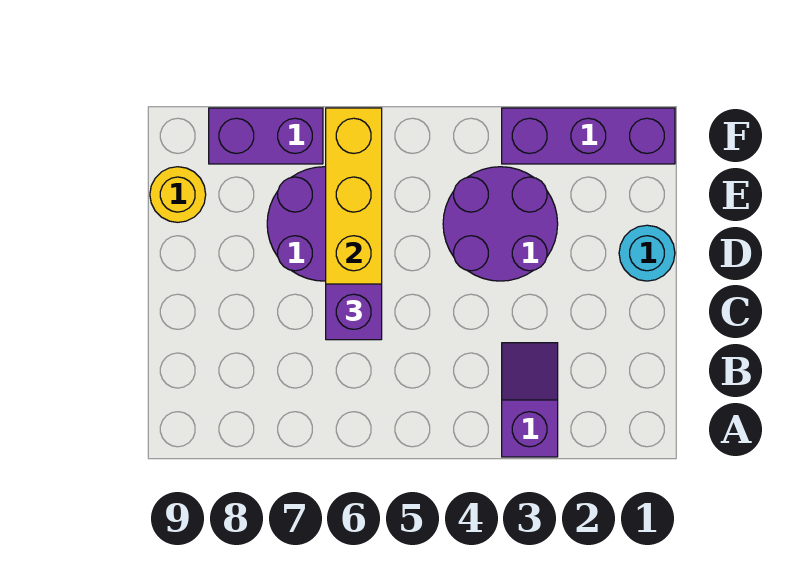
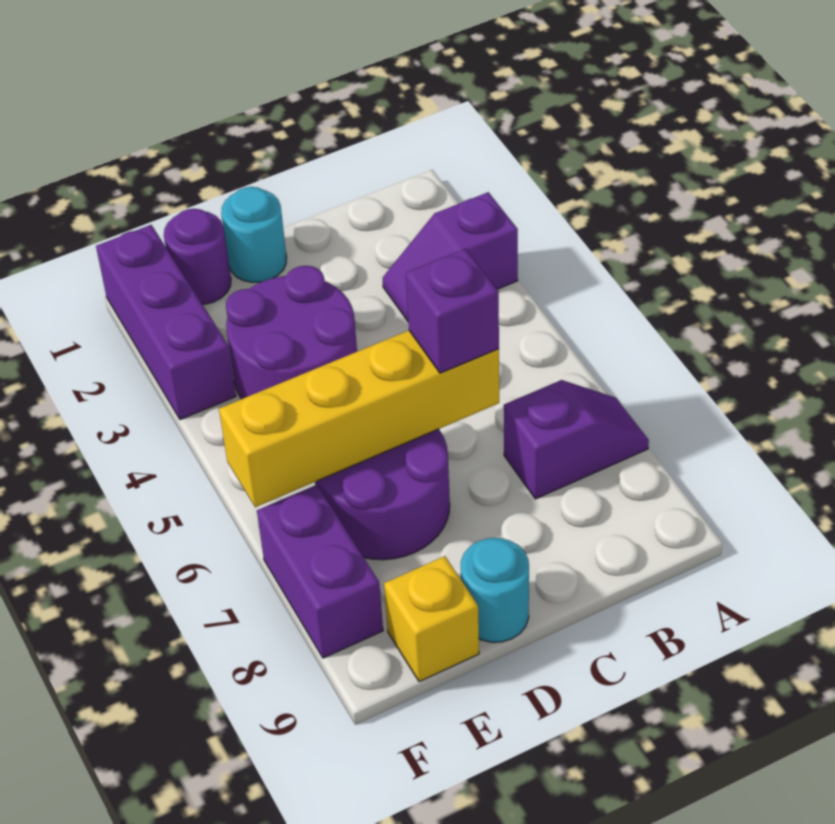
none -> purple slope A7:B7 level 1 top B
none -> cyan round brick D9 level 1
none -> purple round brick E1 level 1
yellow round brick E9 level 1 -> yellow brick E9 level 1

